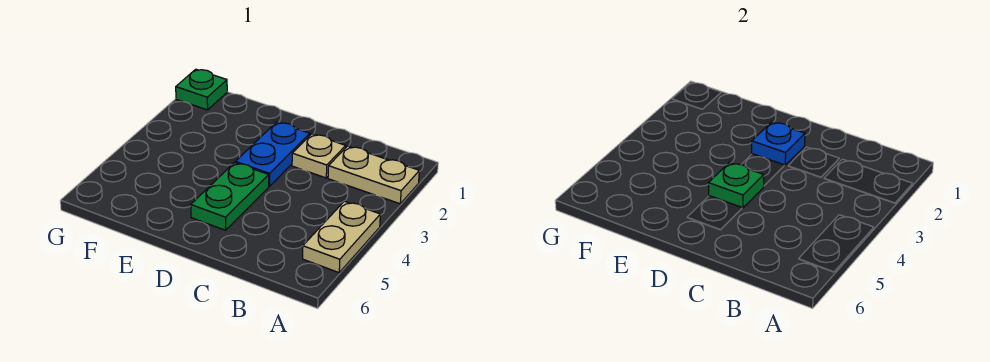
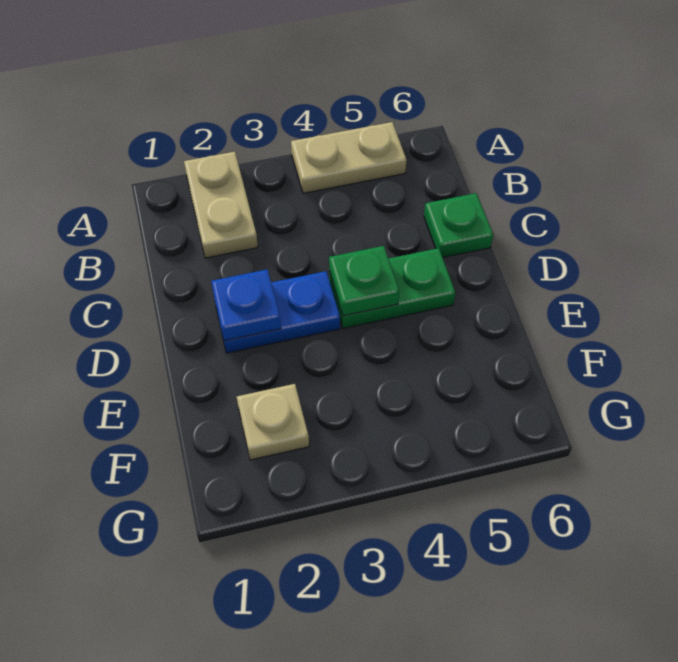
tan plate C2 level 1 -> tan plate F2 level 1
green plate G1 level 1 -> green plate C6 level 1

